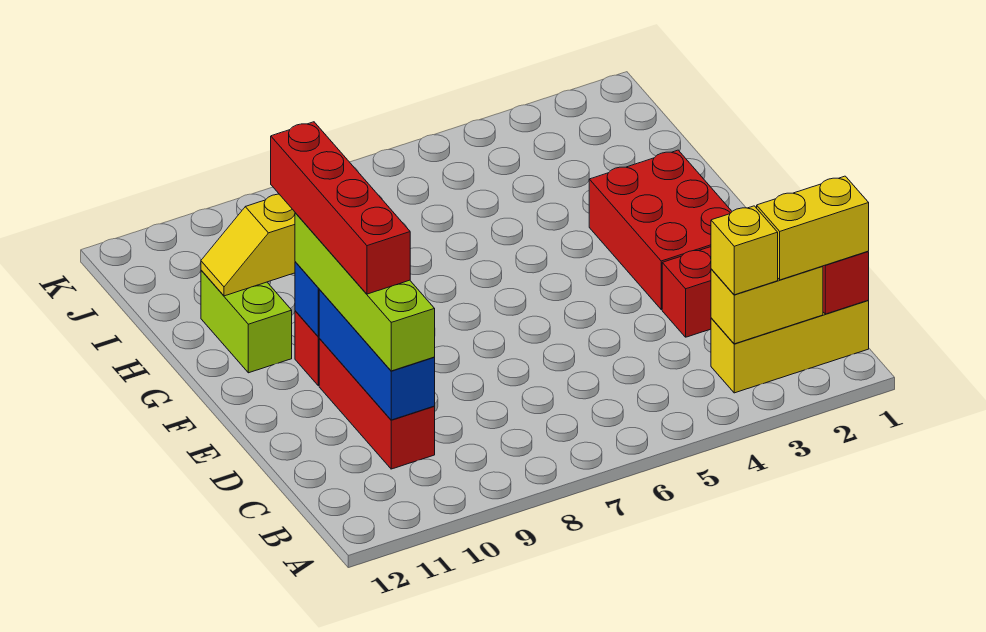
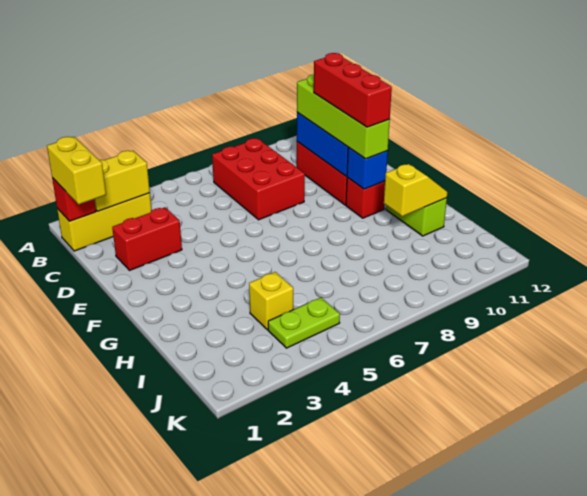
yellow brick B1:B2 level 3 -> yellow brick B1:C1 level 3
yellow brick B3 level 3 -> yellow brick I4 level 1
red brick D10:G10 level 4 -> red brick D10:F10 level 4
red brick E2:G3 level 1 -> red brick B7:D8 level 1
none -> lime plate J4:J5 level 1

